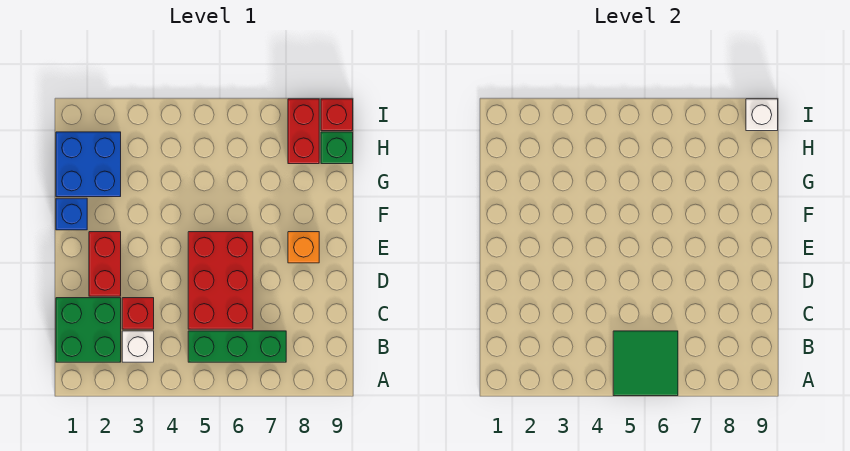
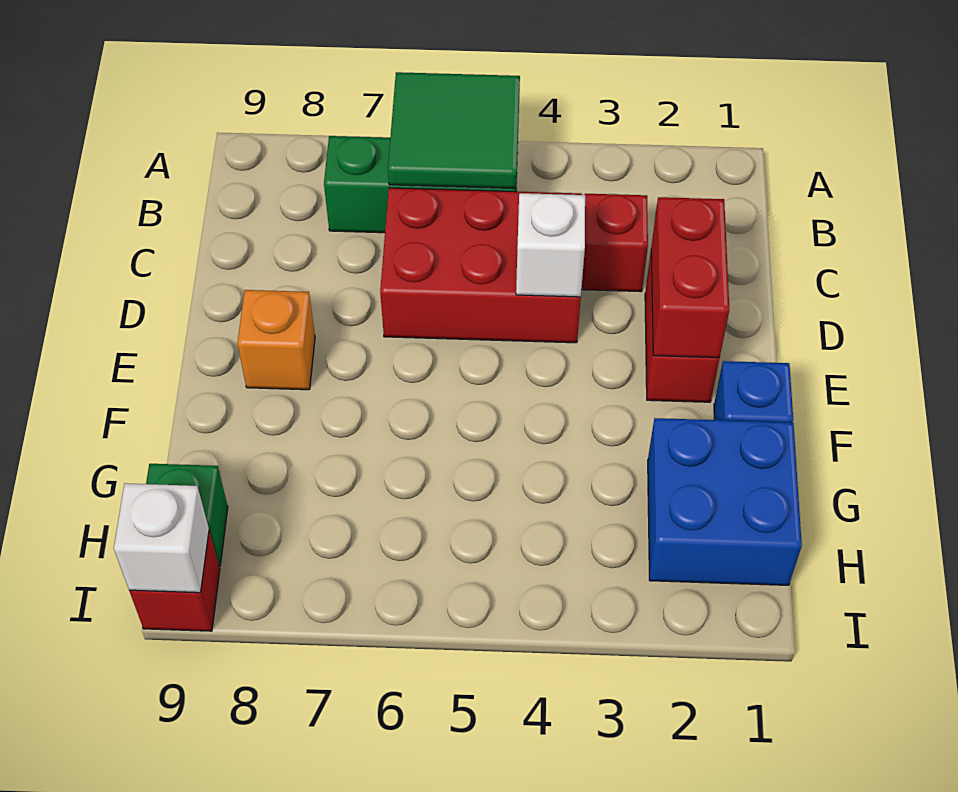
green brick B1:C2 level 1 -> none
white brick B3 level 1 -> white brick D4 level 2
red brick C5:E6 level 1 -> red brick C4:D6 level 1
red brick H8:I8 level 1 -> red brick D2:E2 level 2

